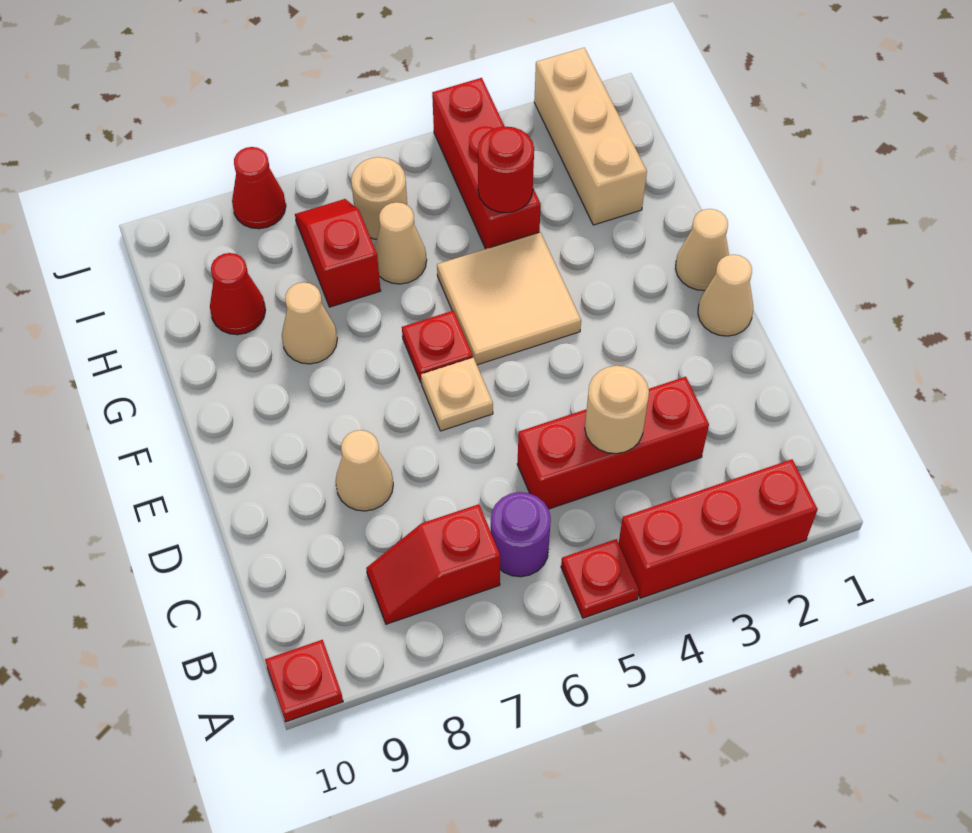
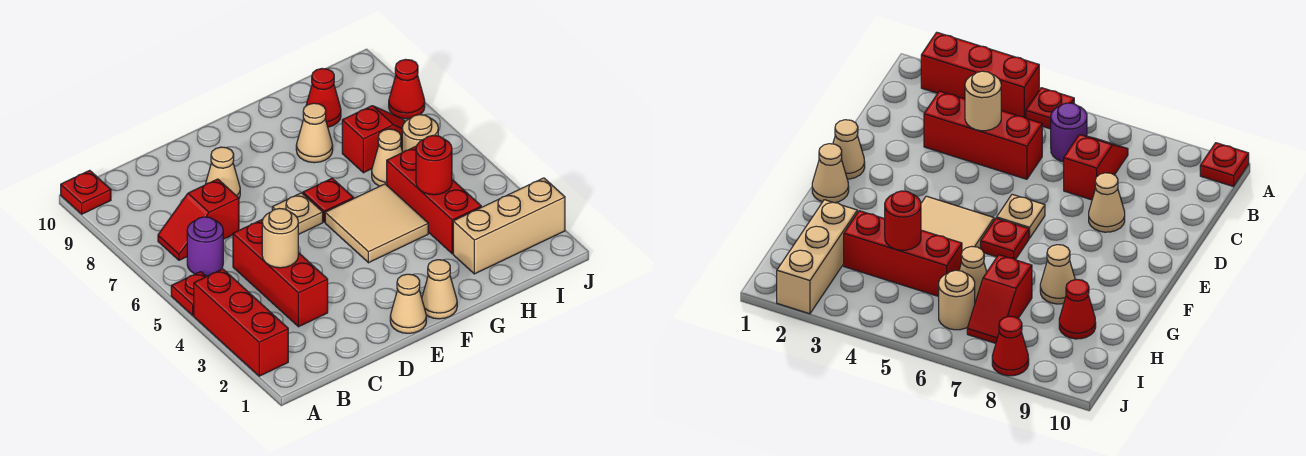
red slope B7:B8 level 1 top 7 -> red slope B7:C7 level 1 top C
red brick H4:J4 level 1 -> red brick H3:H5 level 1

